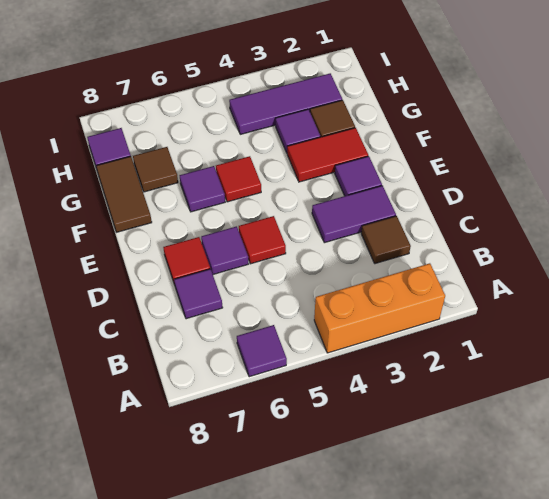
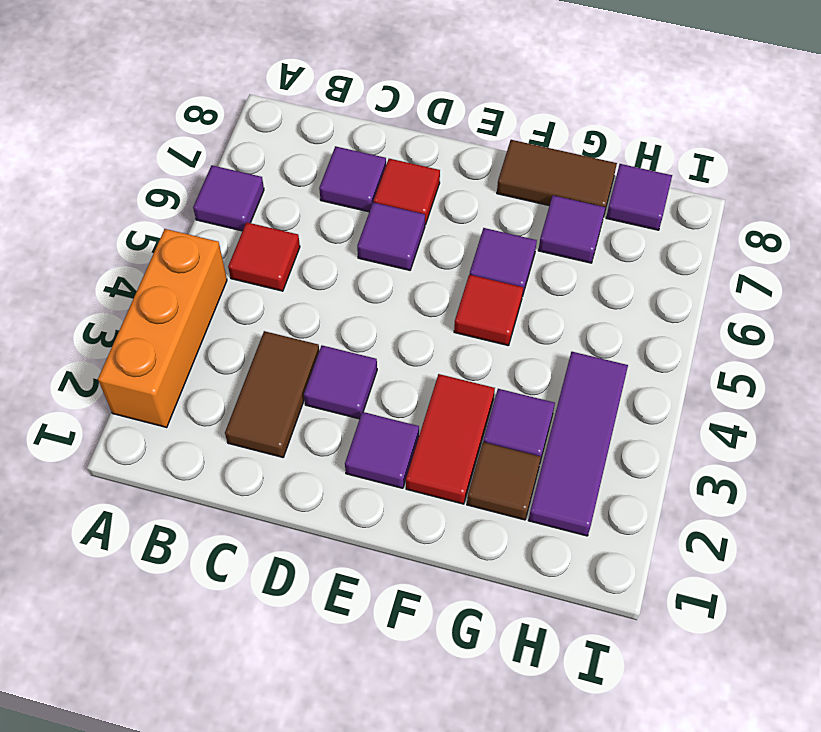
brown tile C2 level 1 -> brown tile C2:C3 level 1
purple tile D2:D3 level 1 -> purple tile D3 level 1
red tile D5 level 1 -> red tile B5 level 1
brown tile G7 level 1 -> purple tile G7 level 1

